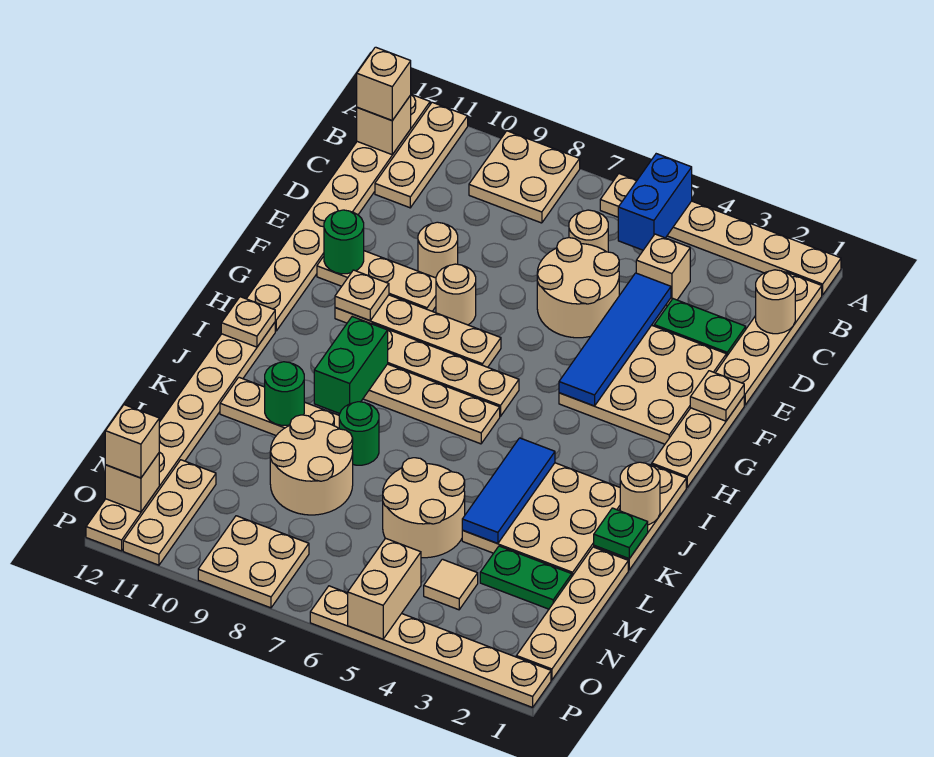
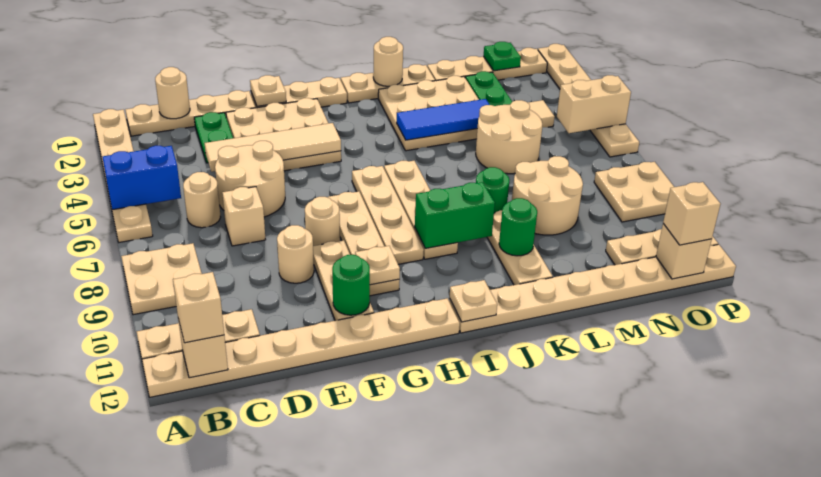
tan brick C4 level 1 -> tan brick D7 level 1
blue tile D4:G4 level 2 -> tan tile D4:G4 level 2
green plate K1 level 2 -> green plate N1 level 2

